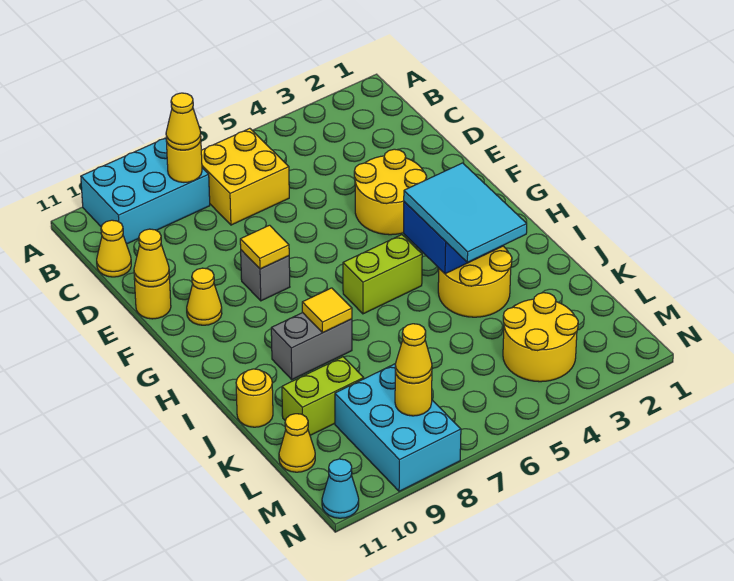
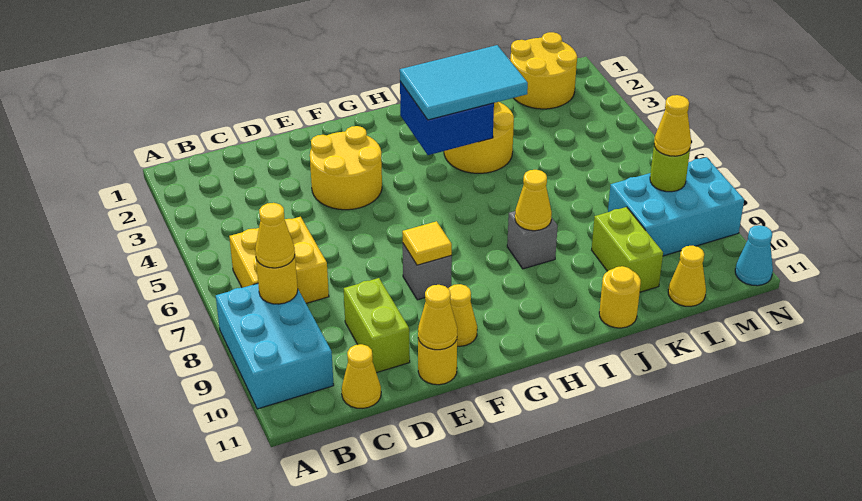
lime brick H5:H6 level 1 -> lime brick D9:D10 level 1
grey brick I8:I9 level 1 -> grey brick I8 level 1
yellow tile I8 level 2 -> yellow cone I8 level 2
yellow round brick L3:M4 level 1 -> yellow round brick L1:M2 level 1
yellow round brick M8 level 2 -> lime round brick M8 level 2

